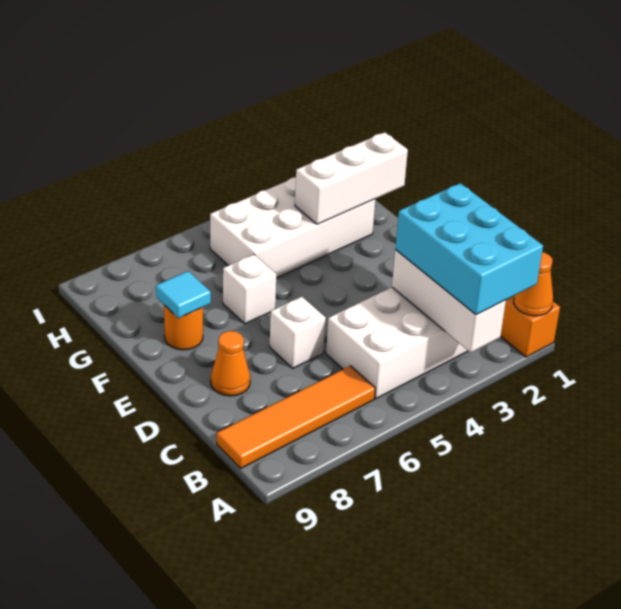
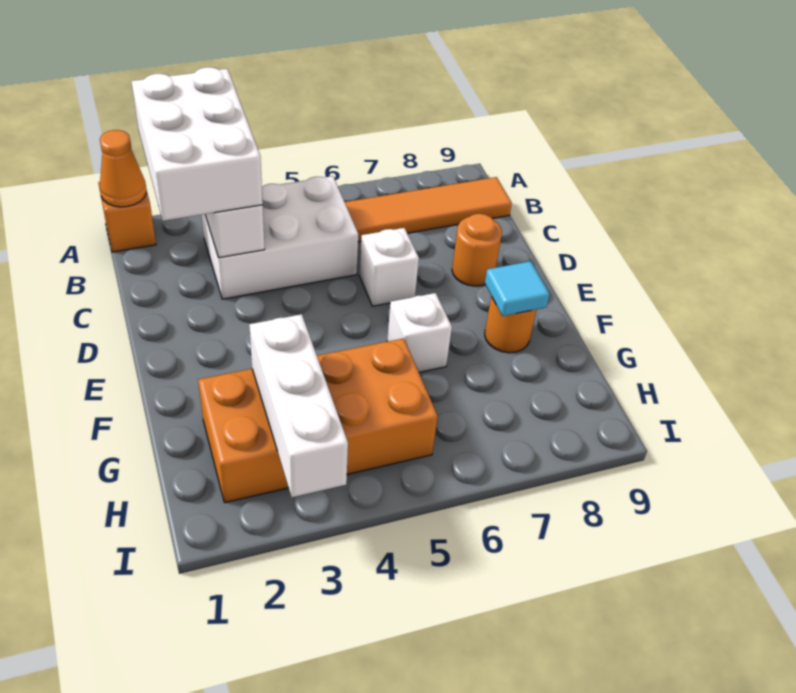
cyan brick A2:C3 level 3 -> white brick A2:C3 level 3
orange cone D8 level 1 -> orange round brick D8 level 1
white brick G1:G3 level 2 -> white brick G3:I3 level 2
white brick G2:H5 level 1 -> orange brick G2:H5 level 1

